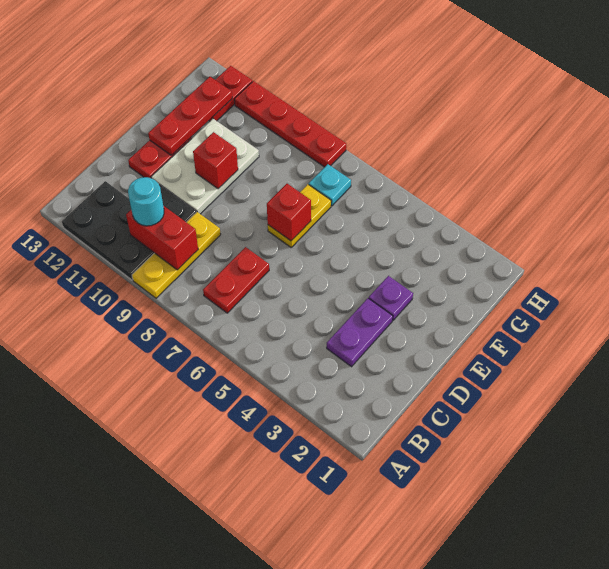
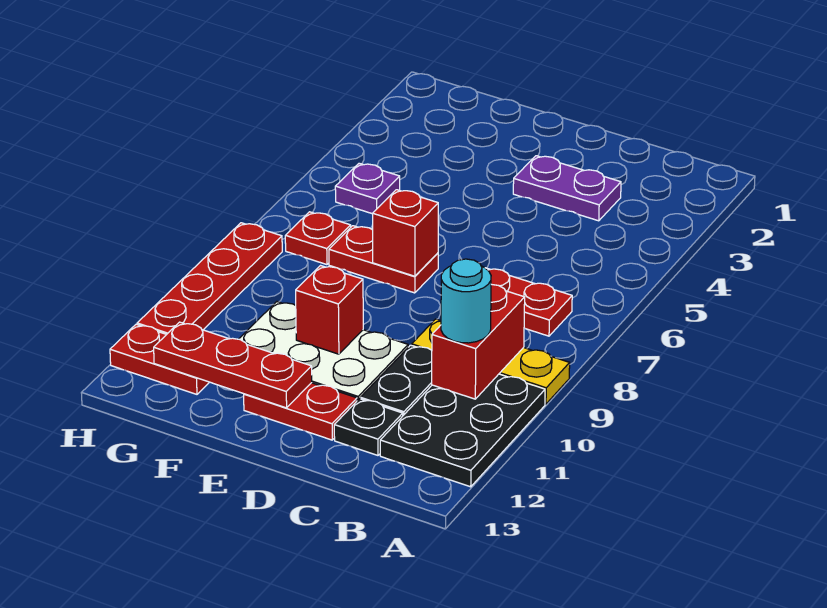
none -> black plate C12 level 1
purple plate E3 level 1 -> purple plate G5 level 1
yellow plate E7:F7 level 1 -> red plate E7:F7 level 1
cyan plate G7 level 1 -> red plate G7 level 1

